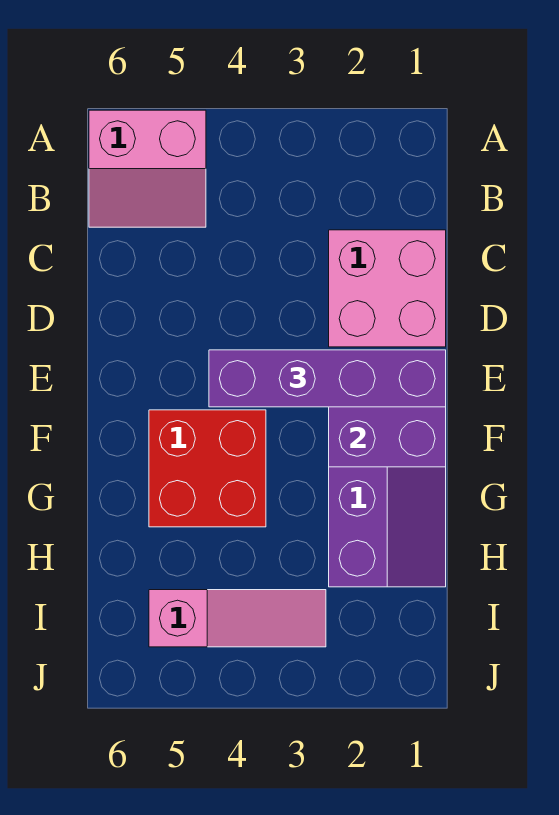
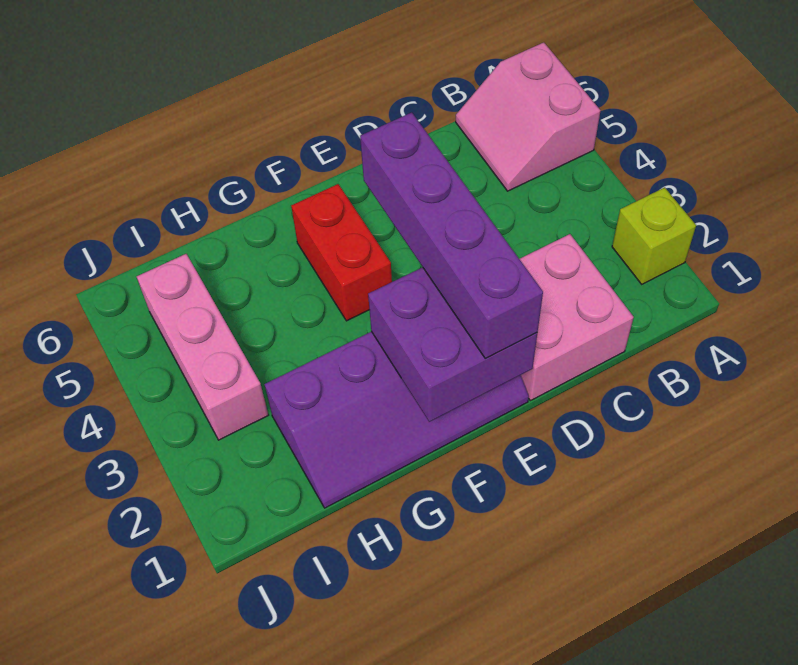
none -> lime brick A2 level 1
red brick F4:G5 level 1 -> red brick F4:F5 level 1
pink slope I3:I5 level 1 top 5 -> pink brick I3:I5 level 1

